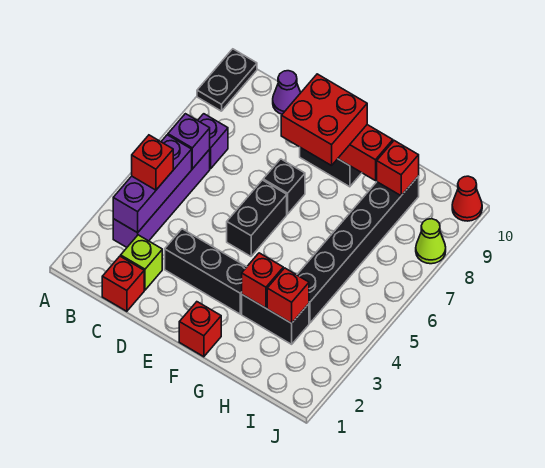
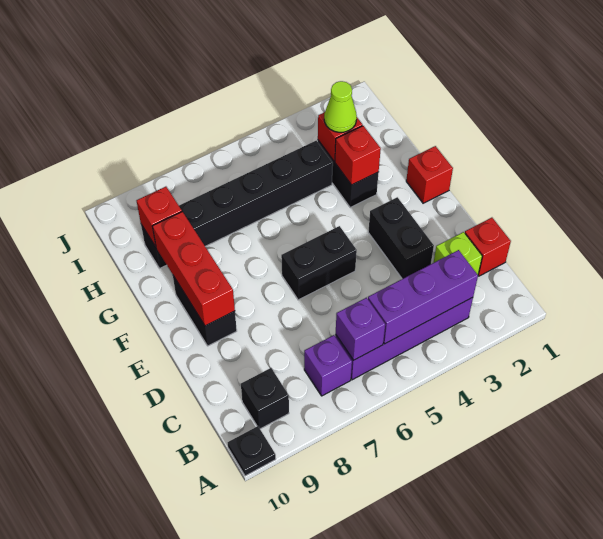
black plate A9:A10 level 1 -> black plate A10 level 1
red brick B4 level 3 -> none
purple cone C10 level 1 -> none
black brick D3:F3 level 1 -> black brick D3:E3 level 1
black brick E7 level 1 -> black brick B9 level 1
red brick E8:F9 level 3 -> none
lime cone J8 level 1 -> lime cone H3 level 3
red cone J10 level 1 -> none

